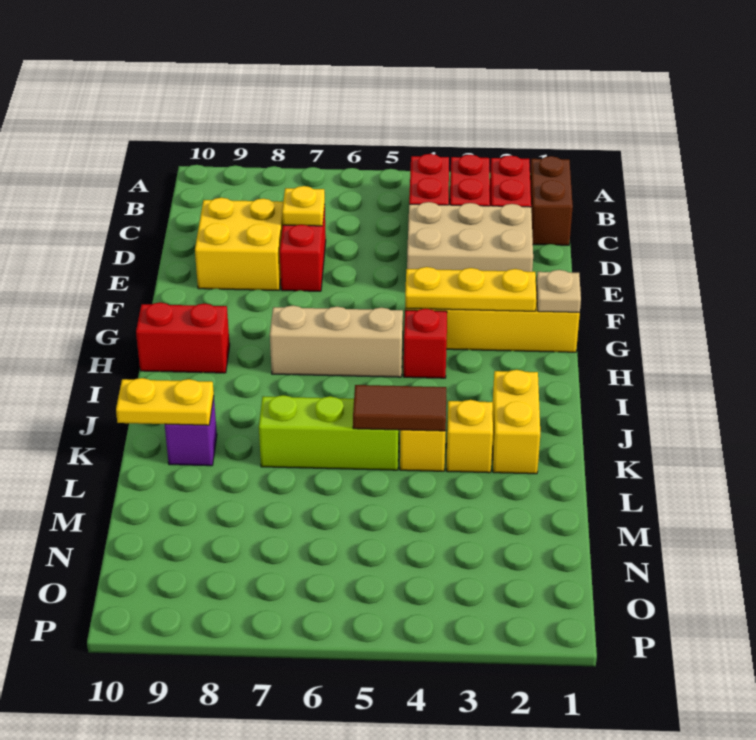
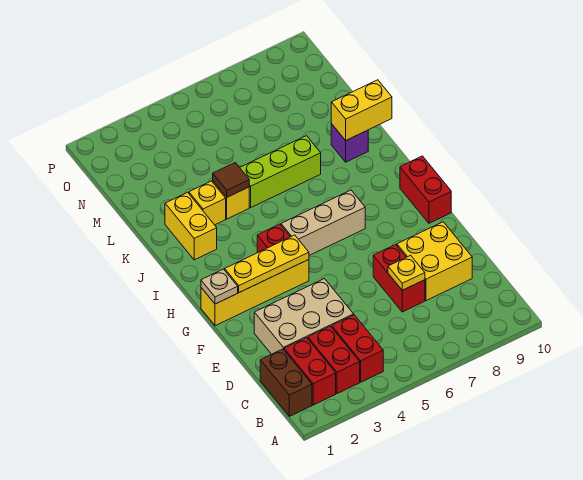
red brick H9:H10 level 1 -> red brick G10:H10 level 1
brown tile K4:K5 level 2 -> brown tile K4 level 2
yellow plate K9:K10 level 2 -> yellow brick K9:K10 level 2

